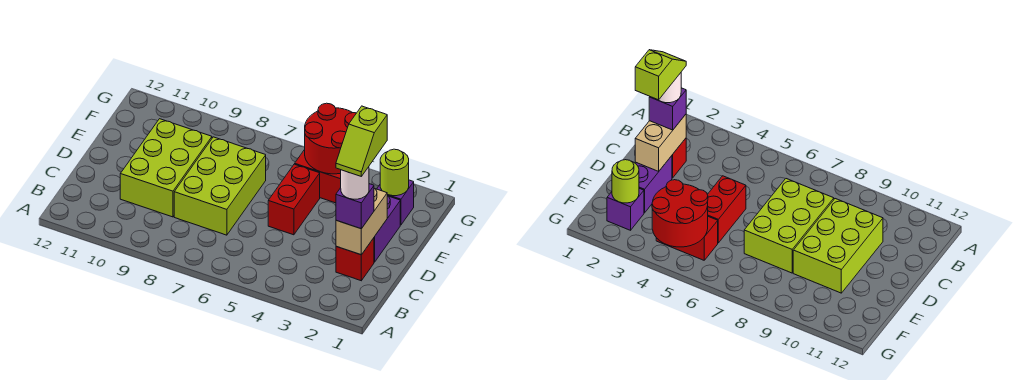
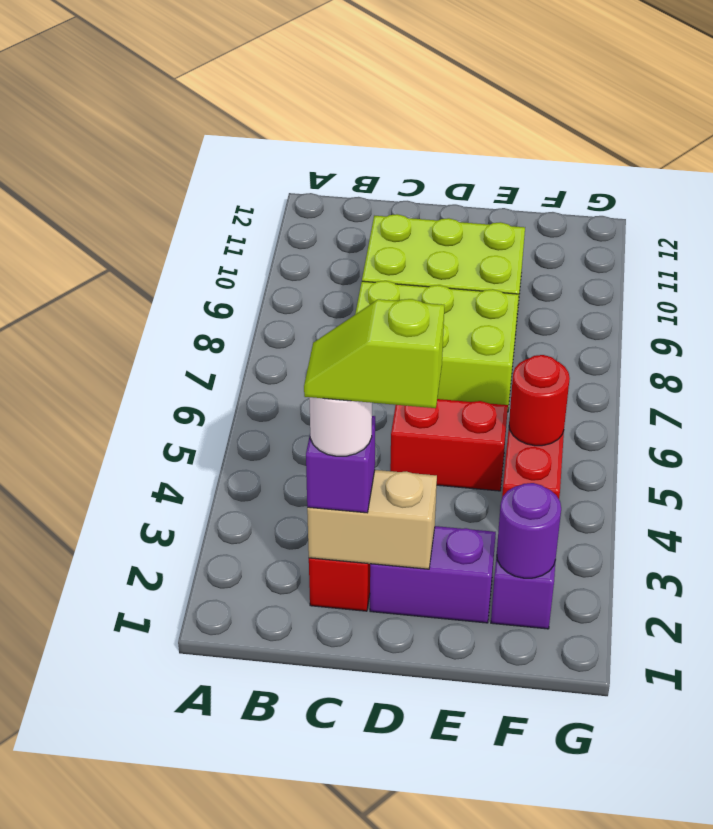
lime round brick F2 level 2 -> purple round brick F2 level 2
red round brick F4:G5 level 2 -> red round brick F5 level 2

